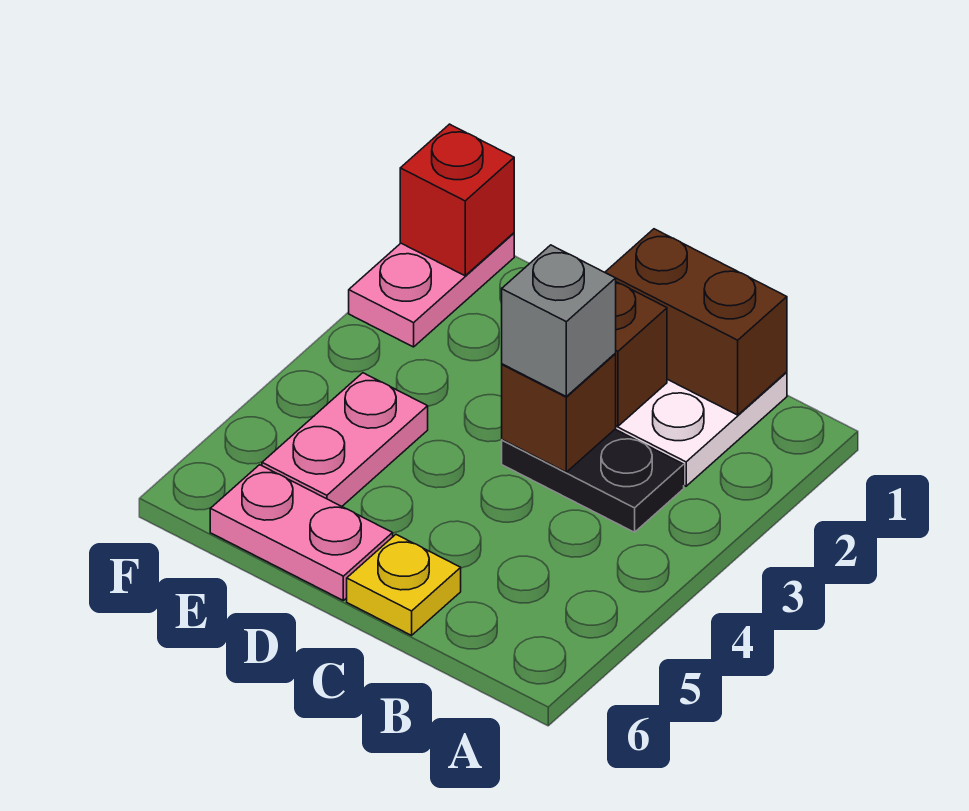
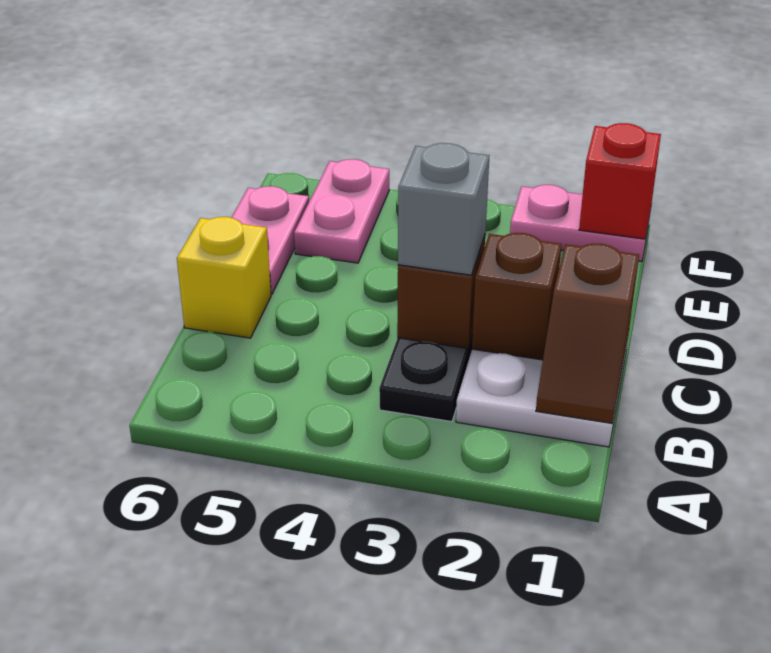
brown brick B1:C1 level 2 -> brown slope B1:C1 level 2 top C
yellow plate C6 level 1 -> yellow brick C6 level 1
pink plate E4:E5 level 1 -> pink plate E5:F5 level 1

